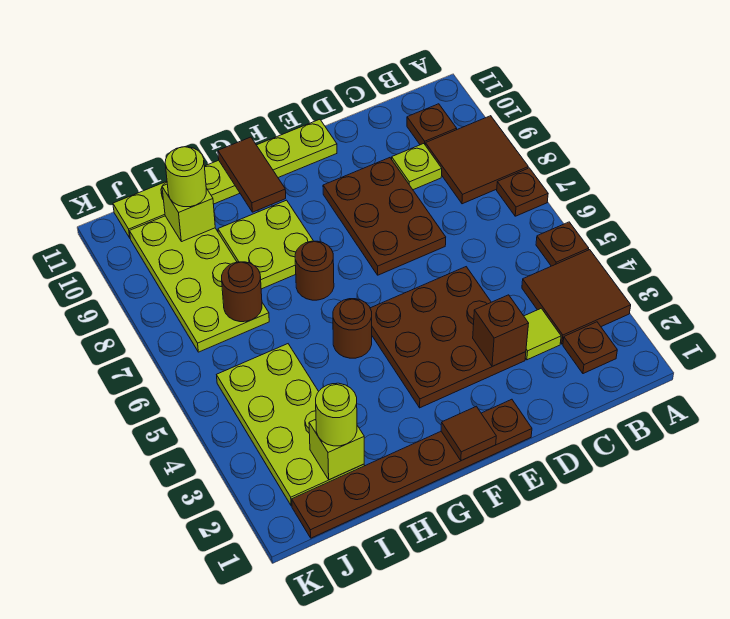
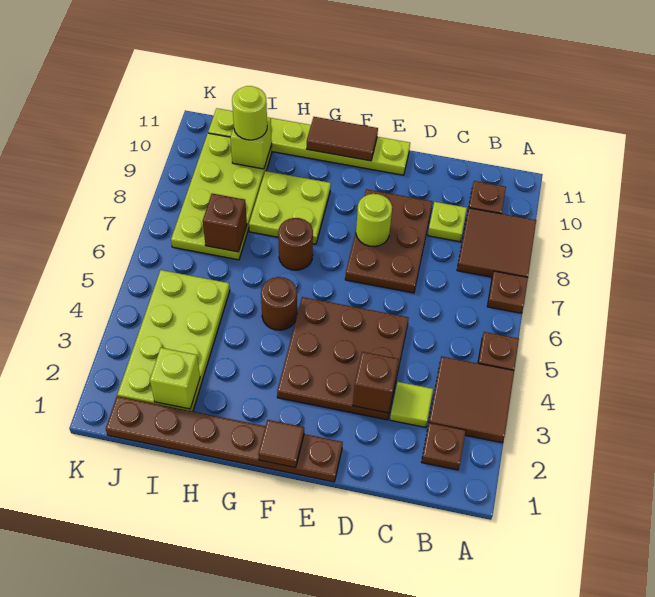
brown tile G10:G11 level 2 -> brown tile F11:G11 level 2
lime round brick I2 level 3 -> lime round brick E8 level 2
brown round brick I7 level 2 -> brown brick I7 level 2

